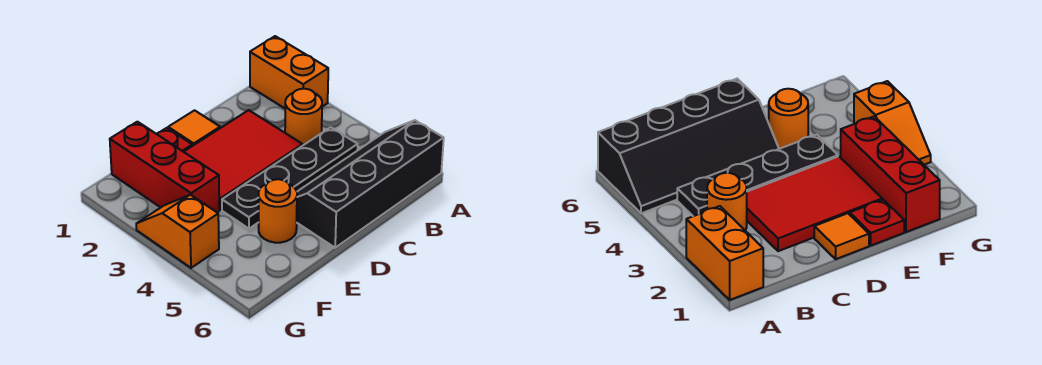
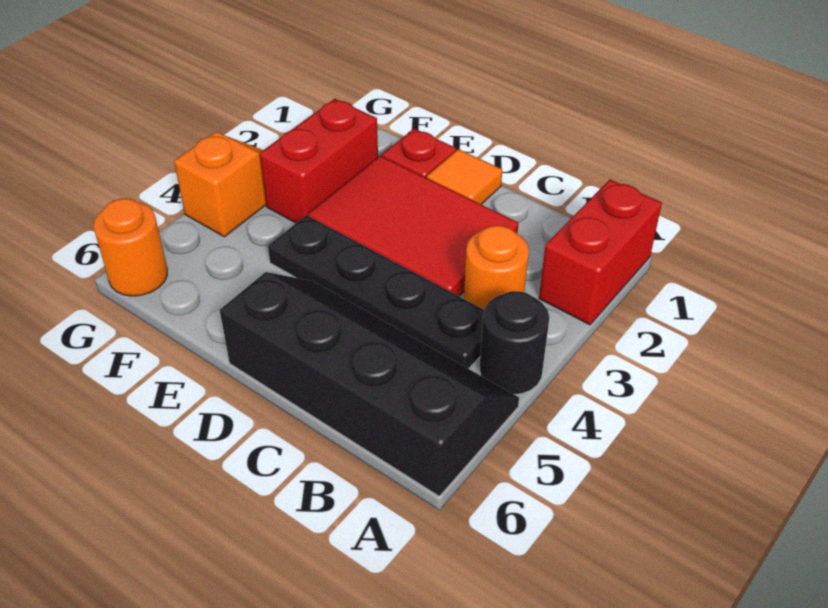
orange brick A1:A2 level 1 -> red brick A1:A2 level 1
none -> black round brick A4 level 1
orange round brick E5 level 1 -> orange round brick G6 level 1
red brick F1:F3 level 1 -> red brick F2:F3 level 1

